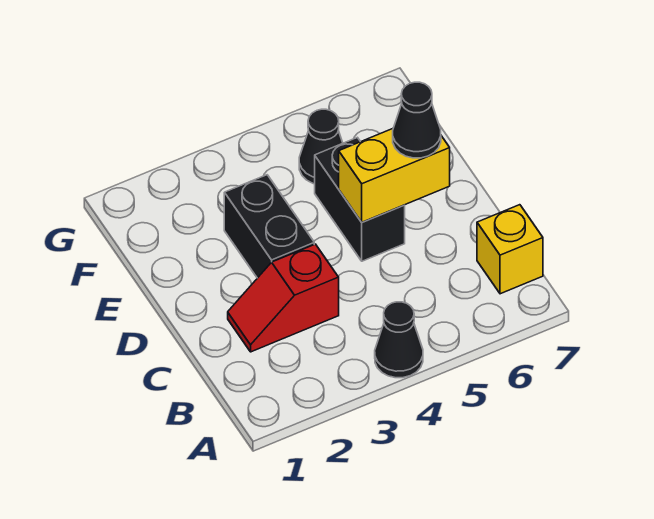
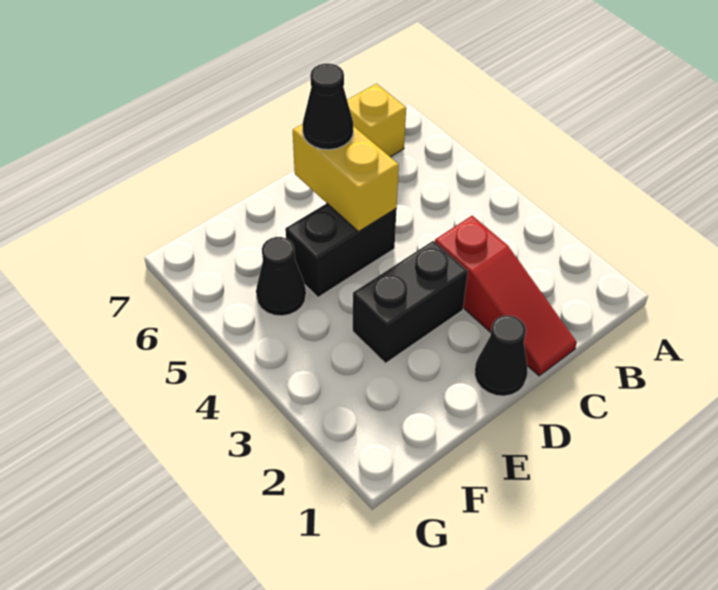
black cone A4 level 1 -> black cone D1 level 1
red slope C2:C3 level 1 top 3 -> red slope C1:C3 level 1 top 3

